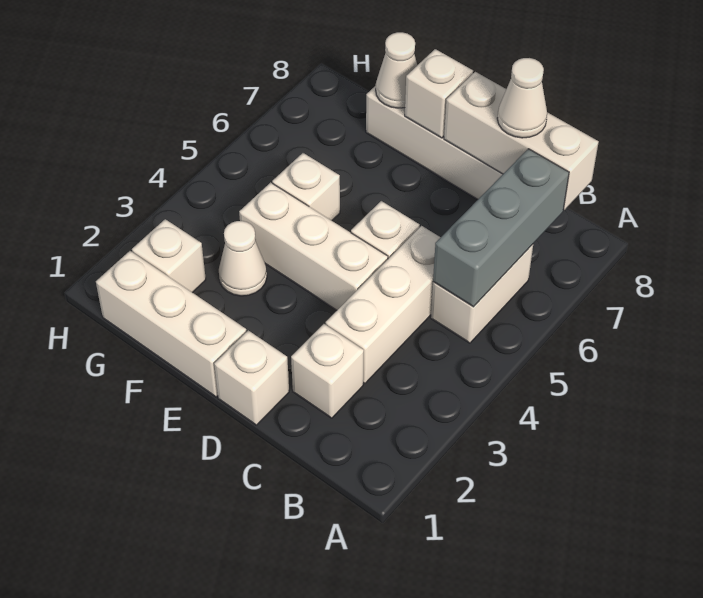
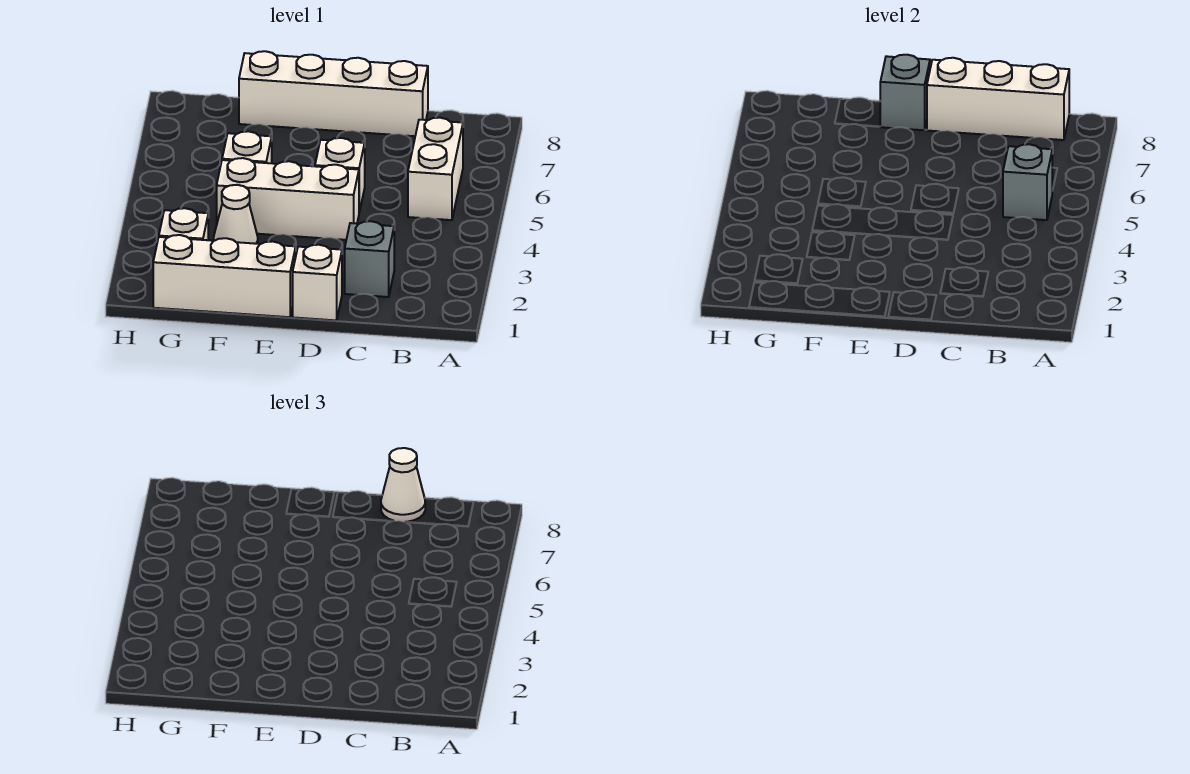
grey brick B5:B7 level 2 -> grey brick B5 level 2
white brick C2 level 1 -> grey brick C2 level 1
white brick C3:C5 level 1 -> none
white brick E8 level 2 -> grey brick E8 level 2
white cone F8 level 2 -> none

